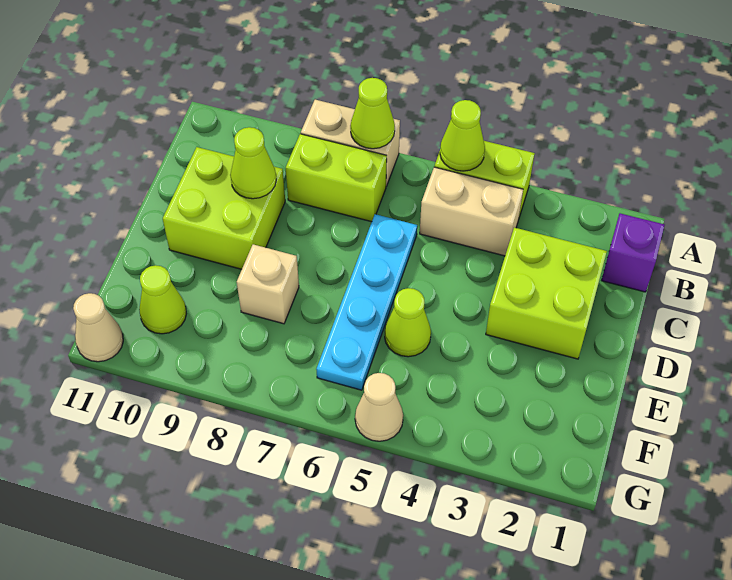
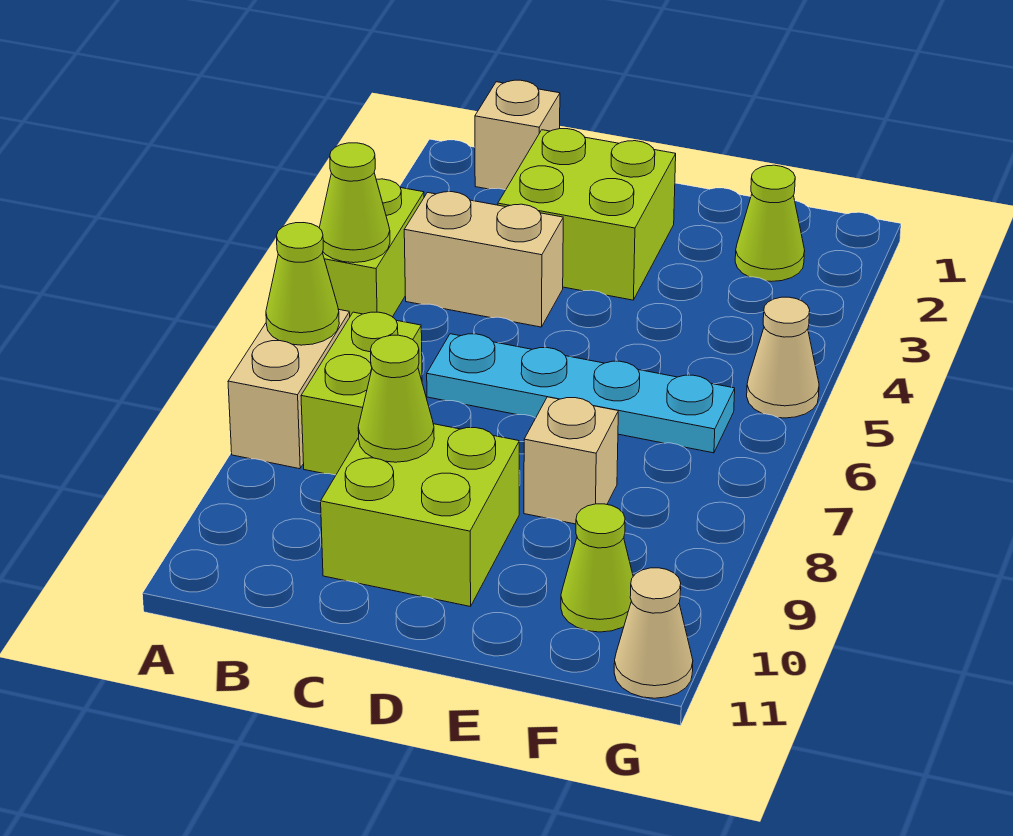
purple brick B1 level 1 -> tan brick B1 level 1
tan brick B4:B5 level 1 -> tan brick B4:C4 level 1
lime cone E5 level 1 -> lime cone F2 level 1

